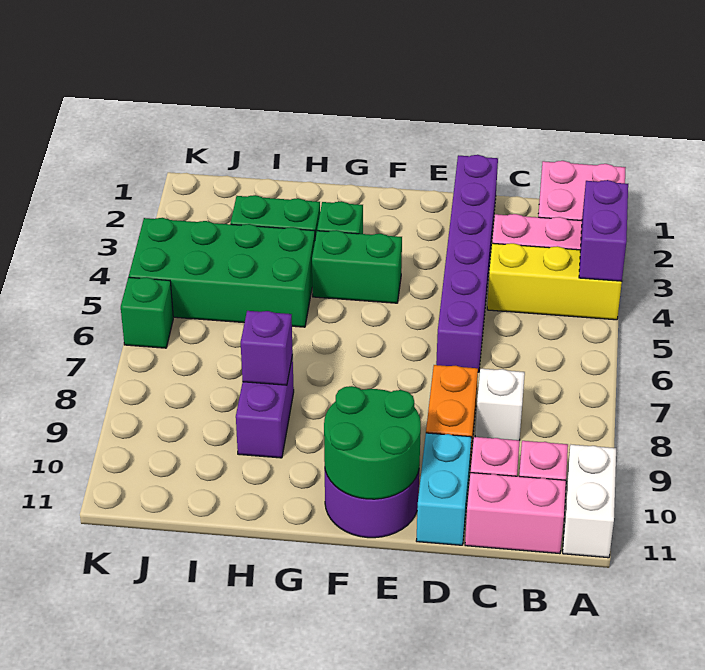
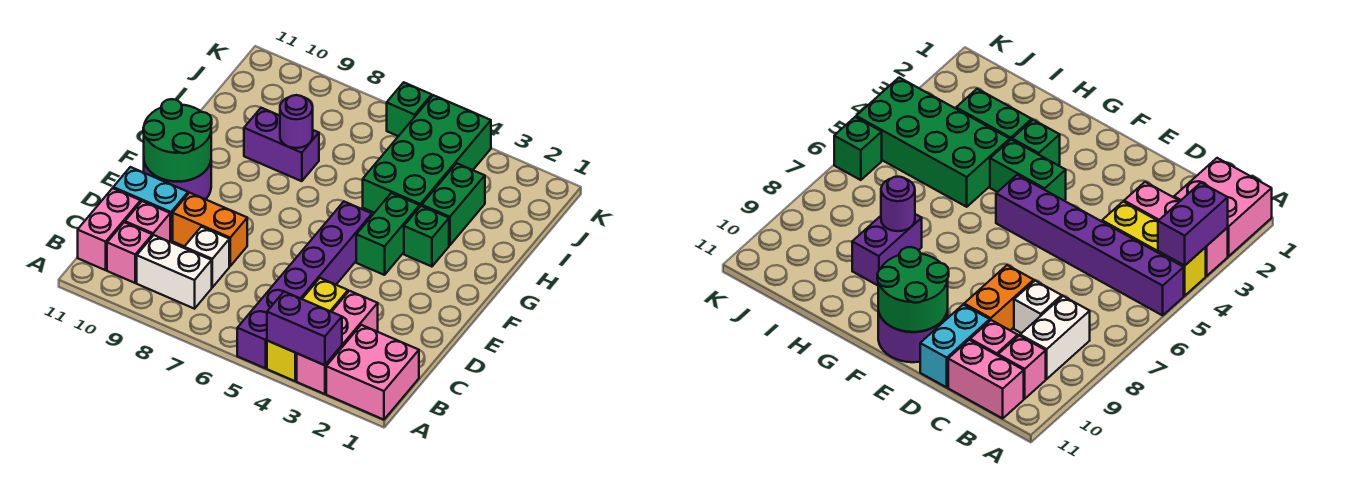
white brick A10:A11 level 1 -> white brick B8:B9 level 1
purple brick D1:D6 level 1 -> purple brick A5:F5 level 1
purple brick H8 level 2 -> purple round brick H8 level 2

